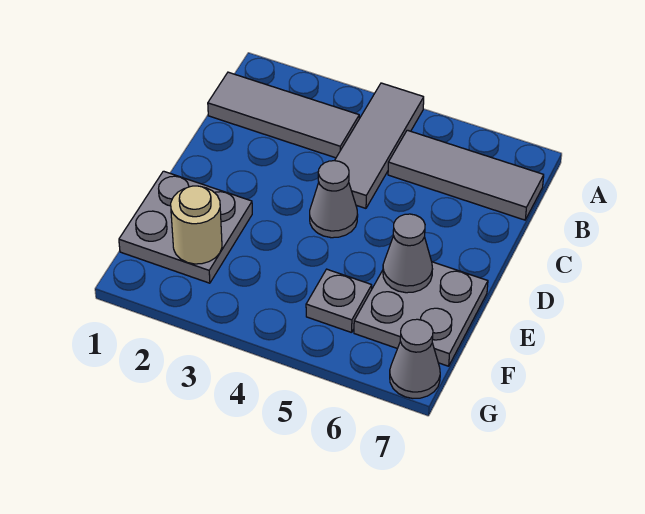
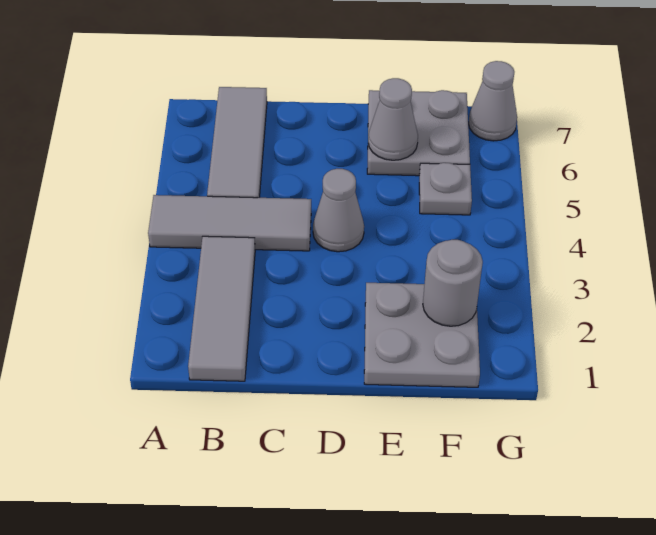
tan round brick F2 level 2 -> grey round brick F2 level 2

